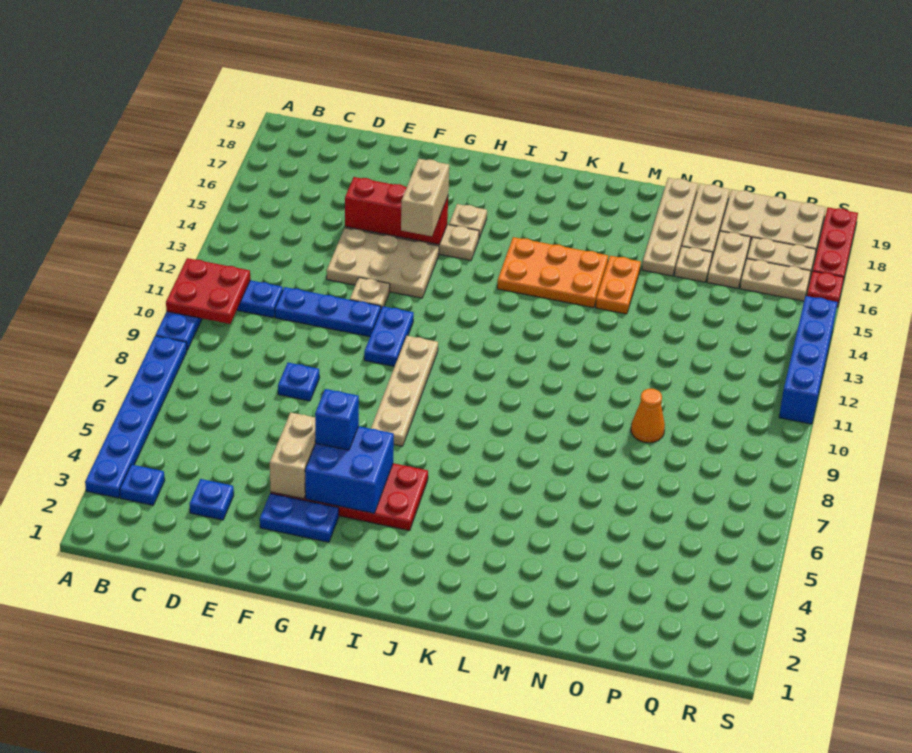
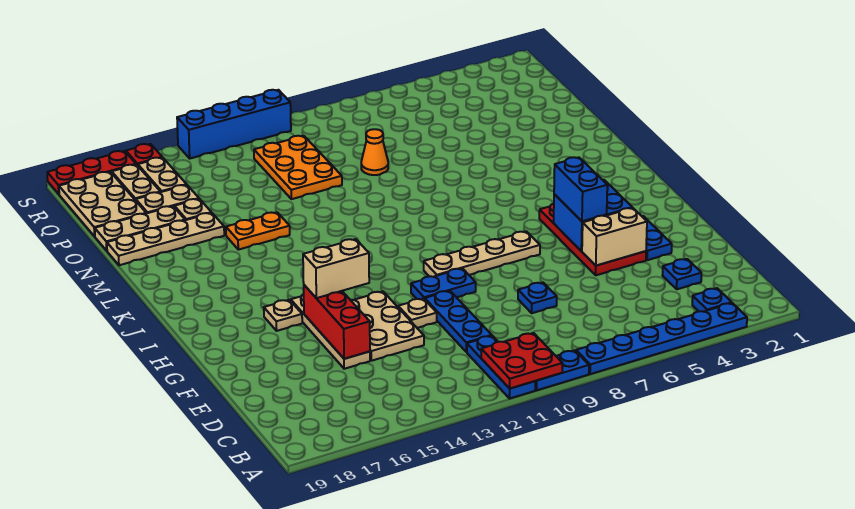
blue brick G5 level 3 -> blue brick G5:H5 level 3
orange plate J14:L15 level 1 -> orange plate O11:Q12 level 1

